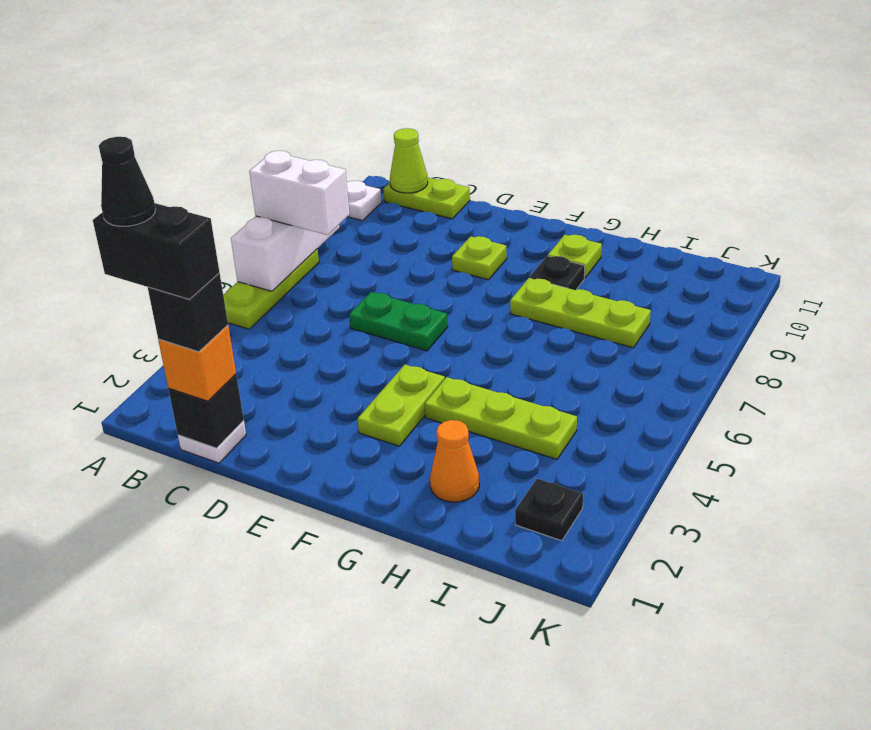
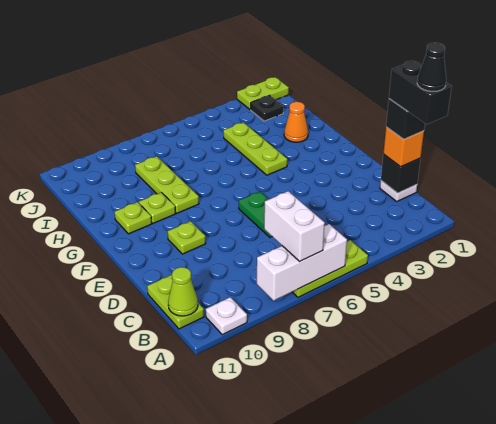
lime plate F3:F4 level 1 -> lime plate K1:K2 level 1
black plate G9 level 1 -> lime plate G9 level 1

